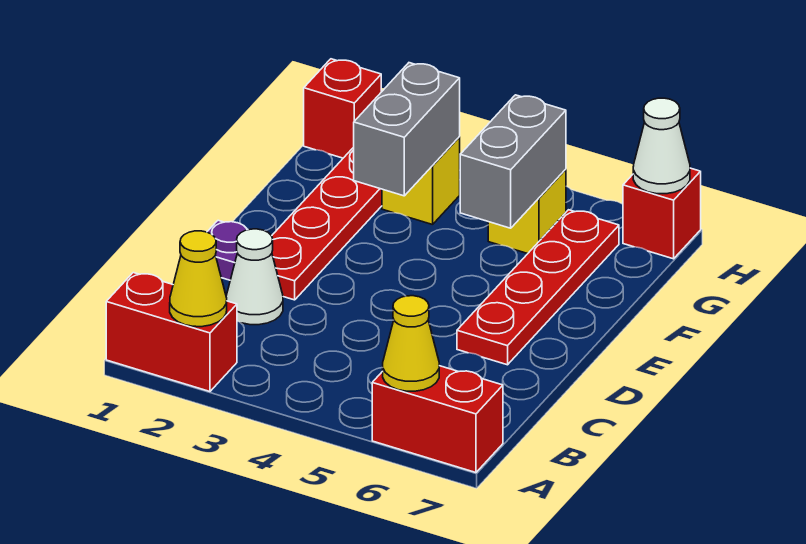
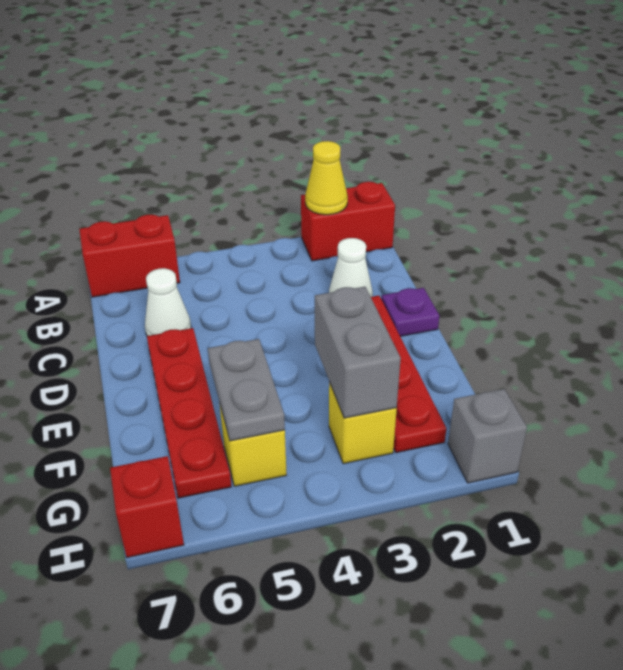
yellow cone A6 level 2 -> none
grey brick F5:G5 level 2 -> grey plate F5:G5 level 2
red brick H1 level 1 -> grey brick H1 level 1
white cone H7 level 2 -> white cone C6 level 1

